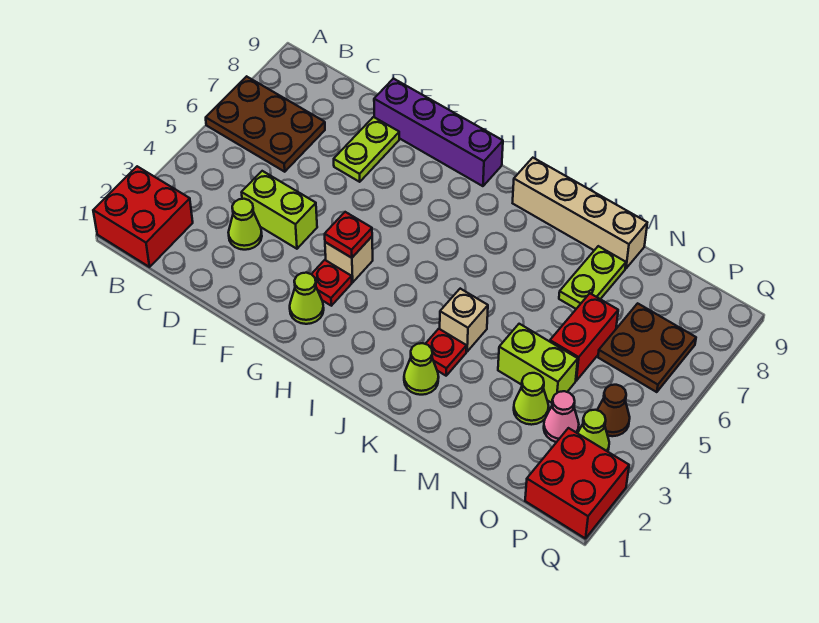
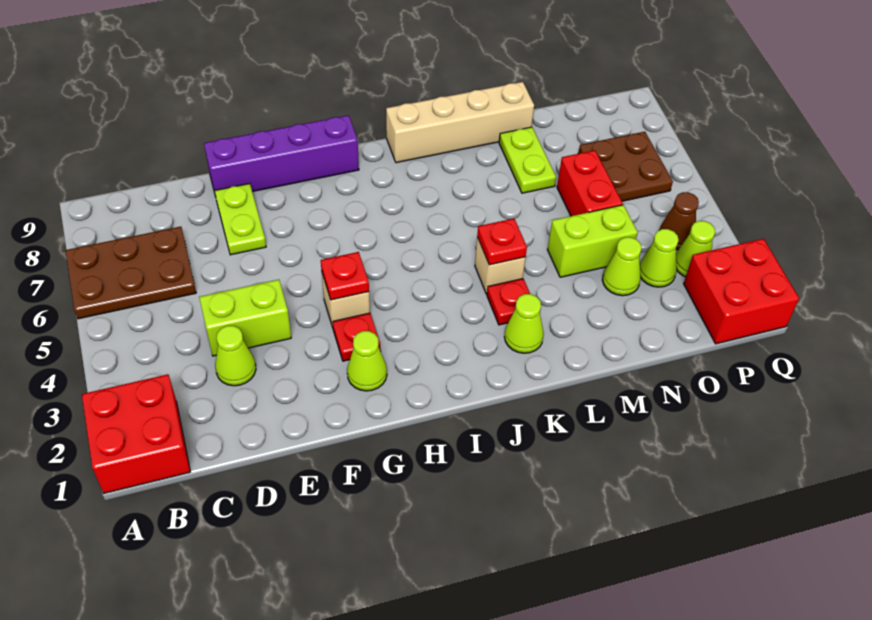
none -> red plate K4 level 2
pink cone O3 level 1 -> lime cone O3 level 1

